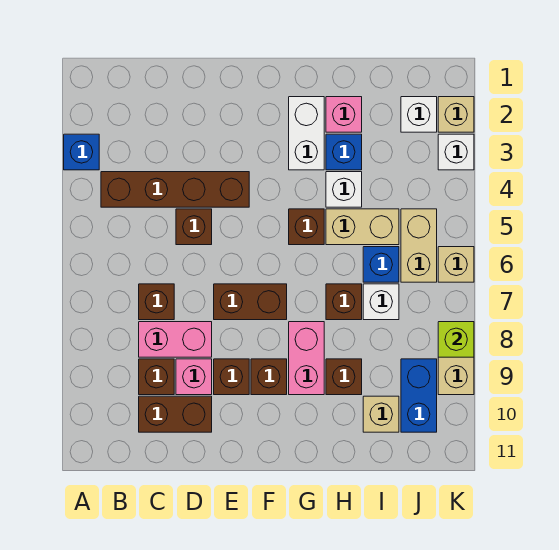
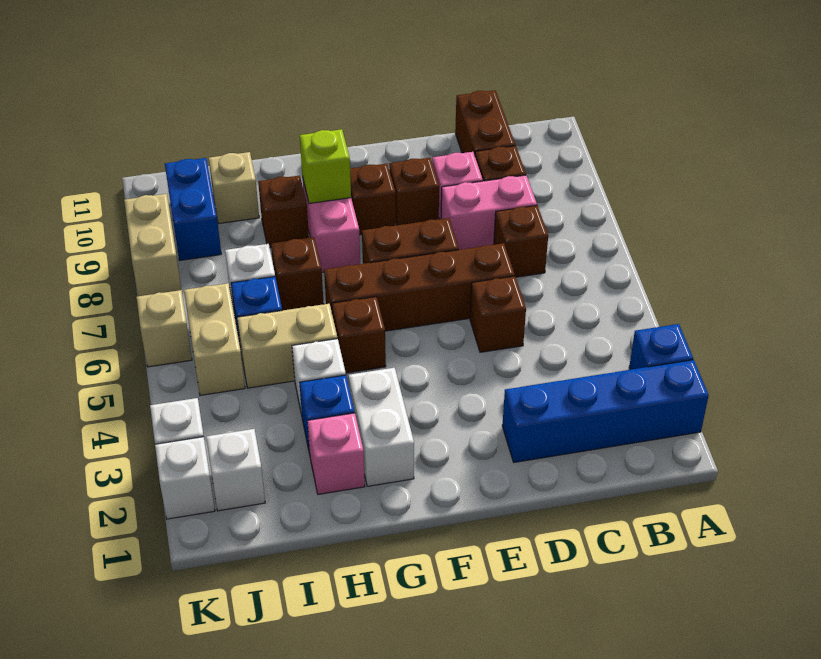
none -> blue brick A2:D2 level 1
brown brick B4:E4 level 1 -> brown brick D6:G6 level 1
brown brick C10:D10 level 1 -> brown brick C10:C11 level 1
tan brick K2 level 1 -> white brick K2 level 1
lime brick K8 level 2 -> lime brick G9 level 2

